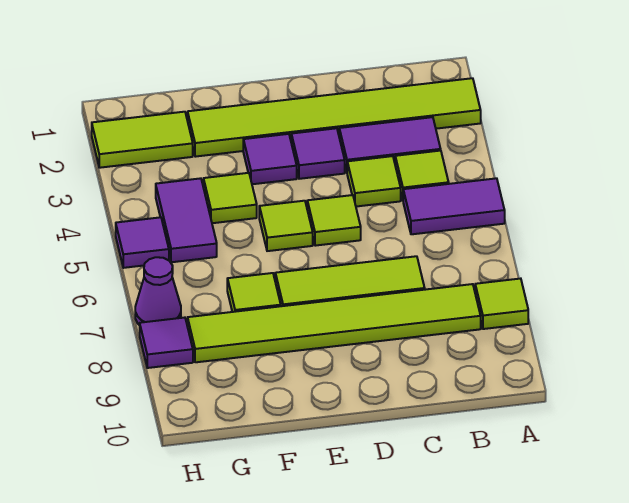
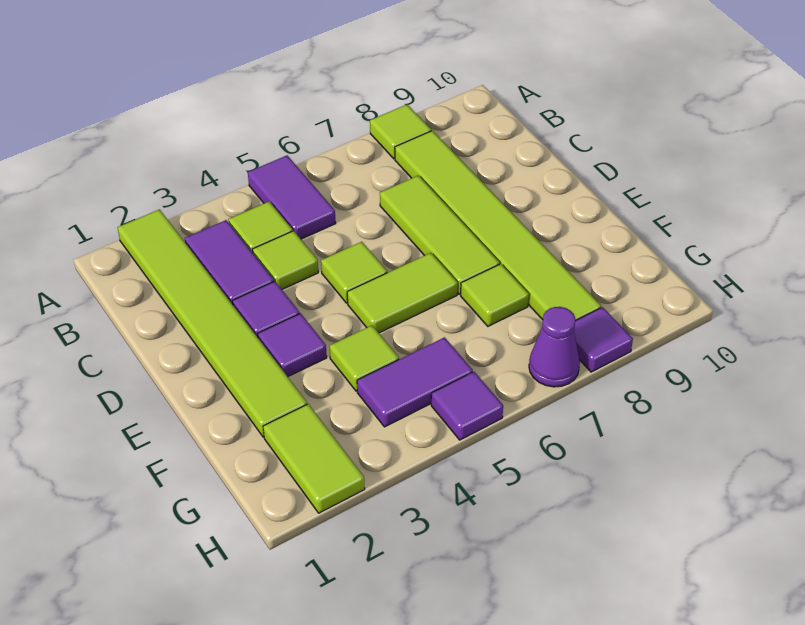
lime tile E5 level 1 -> lime tile E5:E6 level 1

